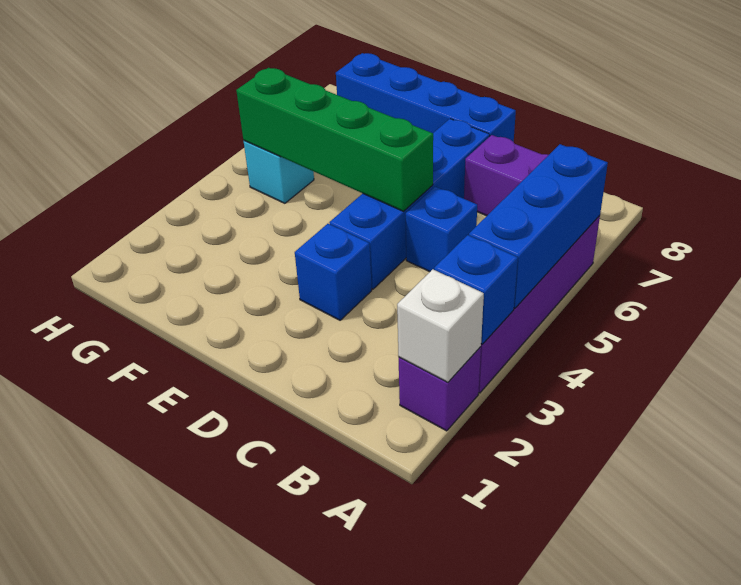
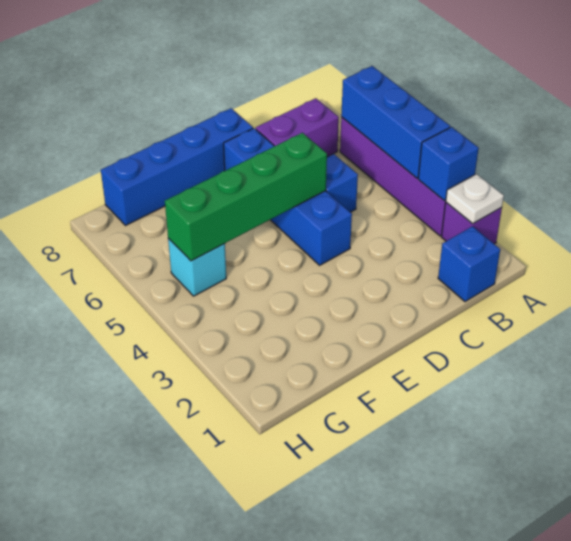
white brick A2 level 2 -> white plate A2 level 2
blue brick D3 level 1 -> blue brick B1 level 1

